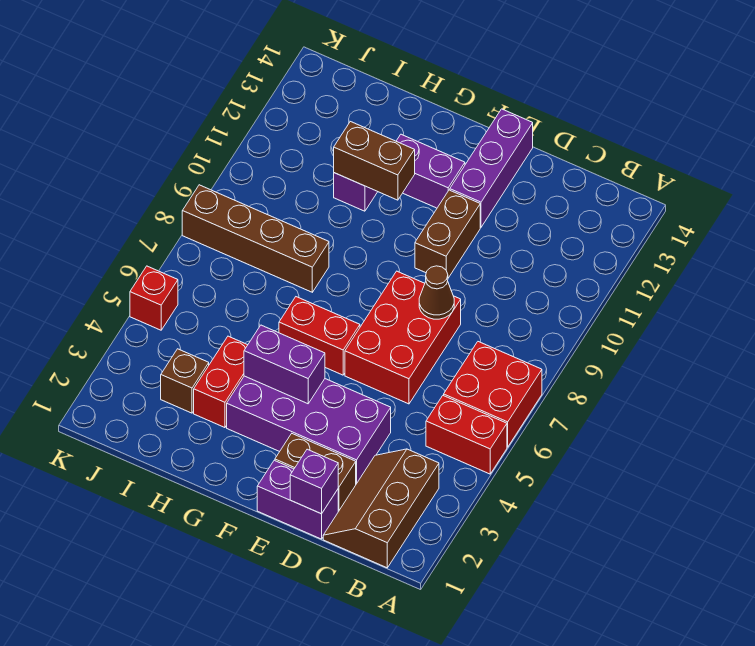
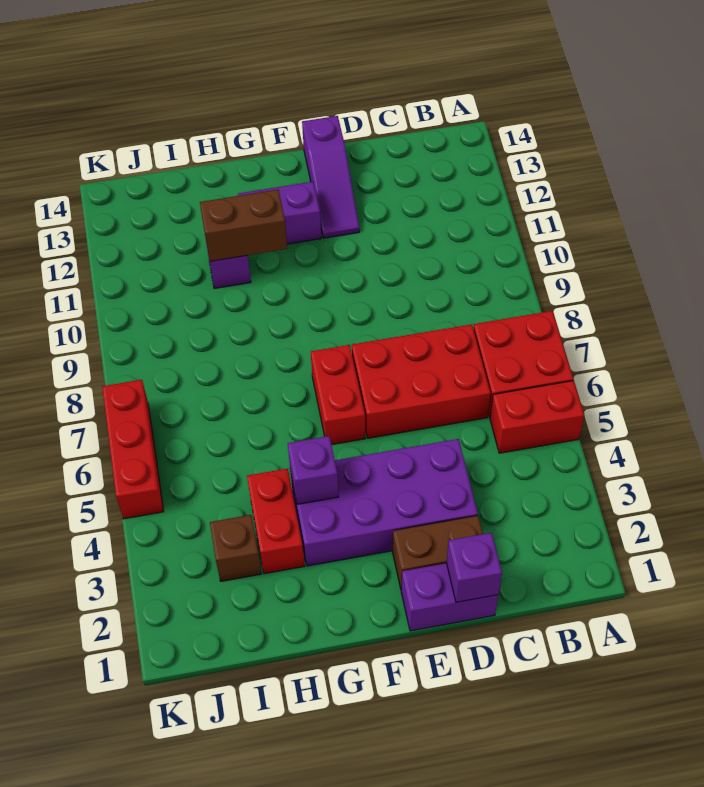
brown slope B1:C3 level 1 top B -> none
red brick D6:E8 level 1 -> red brick C6:E7 level 1
brown cone D8 level 2 -> none
brown brick E10:E11 level 1 -> none
purple brick E12:E14 level 1 -> purple slope E12:E14 level 1 top 14
purple brick F4:G4 level 2 -> purple brick G4 level 2
red brick F6:G6 level 1 -> red brick F6:F7 level 1
brown brick H8:K8 level 1 -> none
red brick K5 level 1 -> red brick K5:K7 level 1

